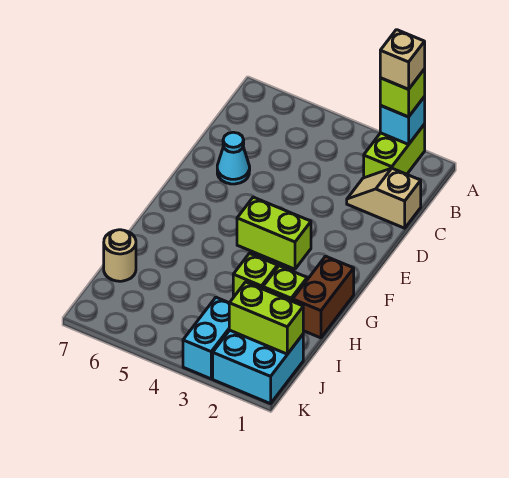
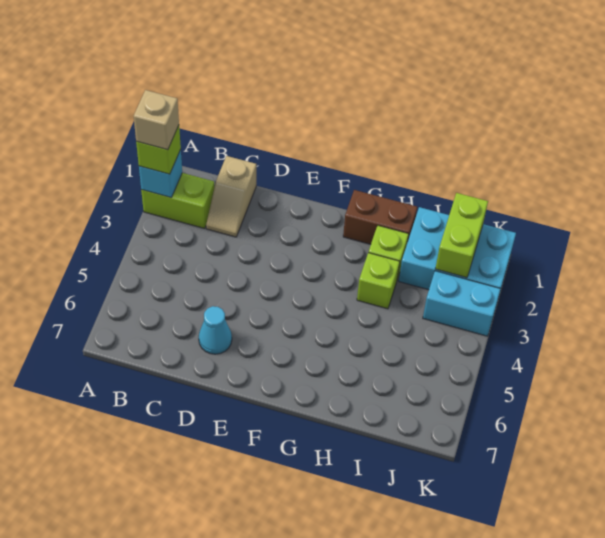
lime brick F3:F4 level 1 -> none
tan round brick I7 level 1 -> none
cyan brick J1:K2 level 1 -> cyan brick I1:K2 level 1

